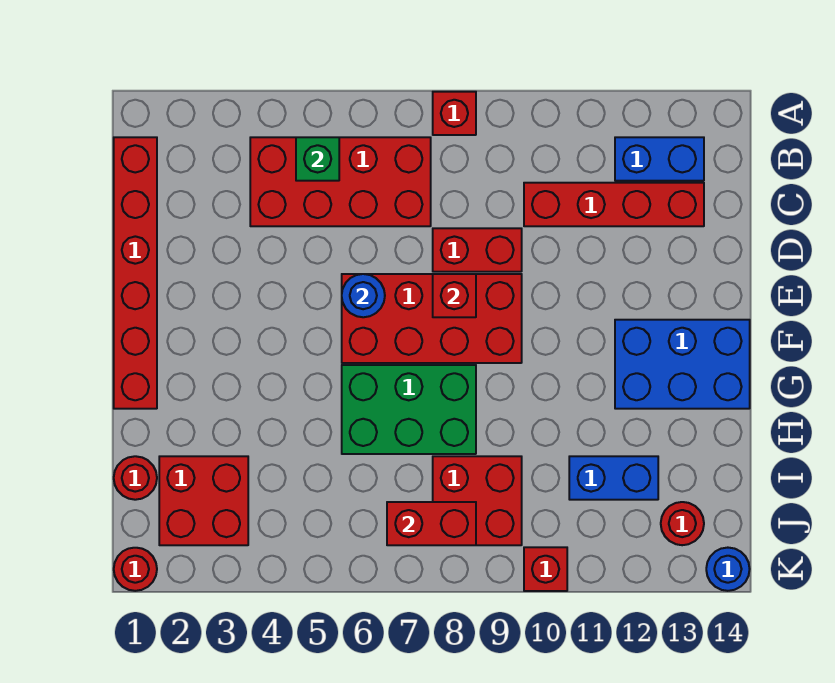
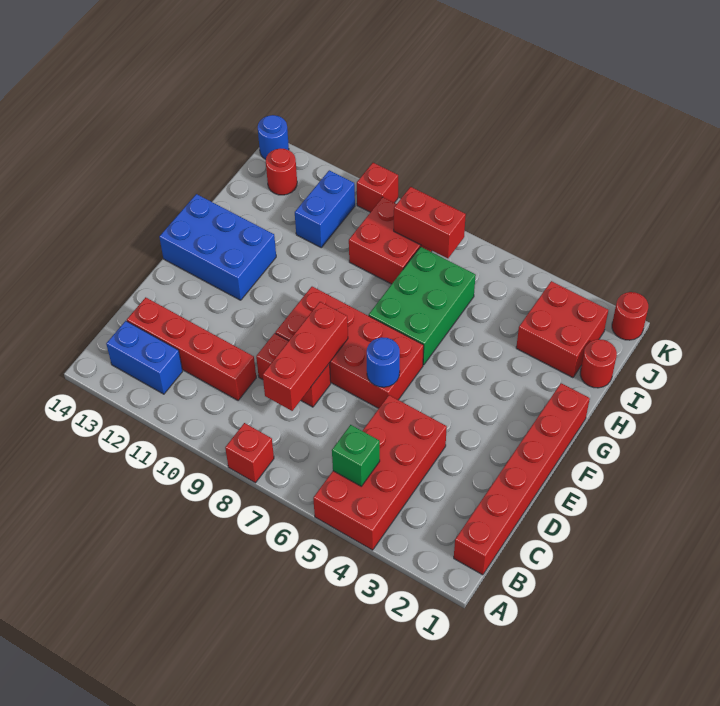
red brick B4:C7 level 1 -> red brick A4:D5 level 1
red brick E8 level 2 -> red brick C8:E8 level 2
green brick G6:H8 level 1 -> green brick G6:I7 level 1
blue brick I11:I12 level 1 -> blue brick I11:J11 level 1

